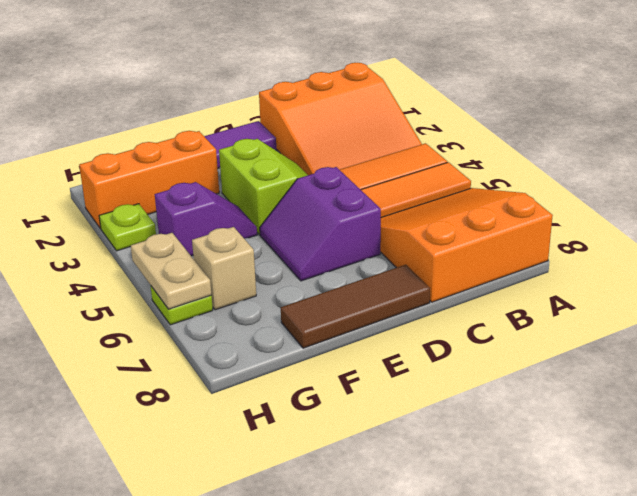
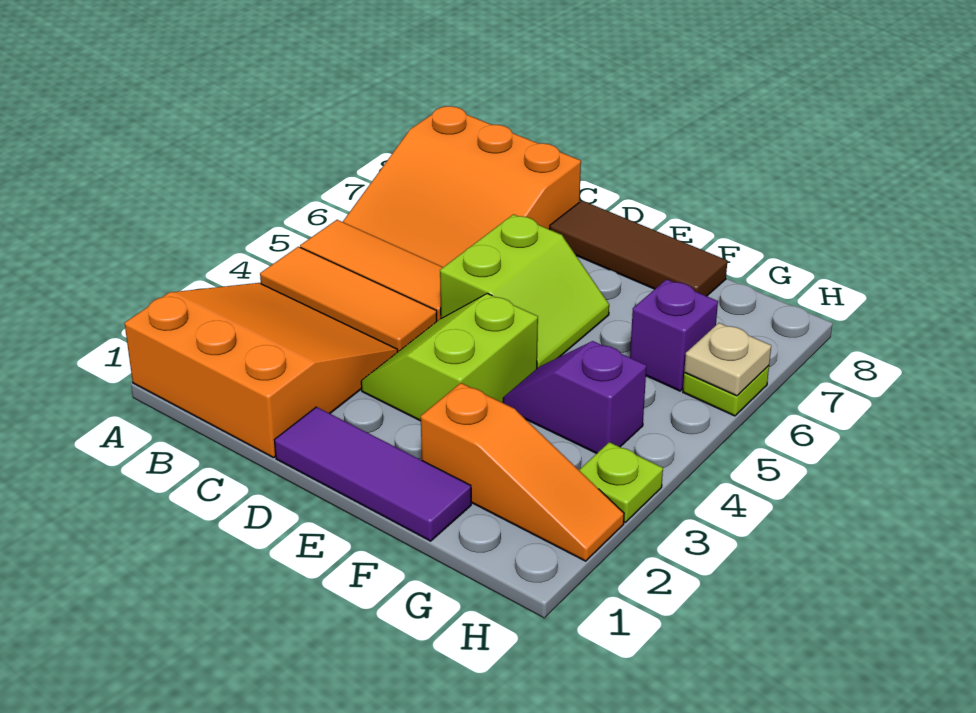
purple slope D5:E6 level 1 top D -> lime slope D5:E6 level 1 top D
orange brick F2:H2 level 1 -> orange slope F2:H2 level 1 top F
tan brick G6 level 1 -> purple brick G6 level 1
tan plate H5:H6 level 2 -> tan plate H6 level 2

